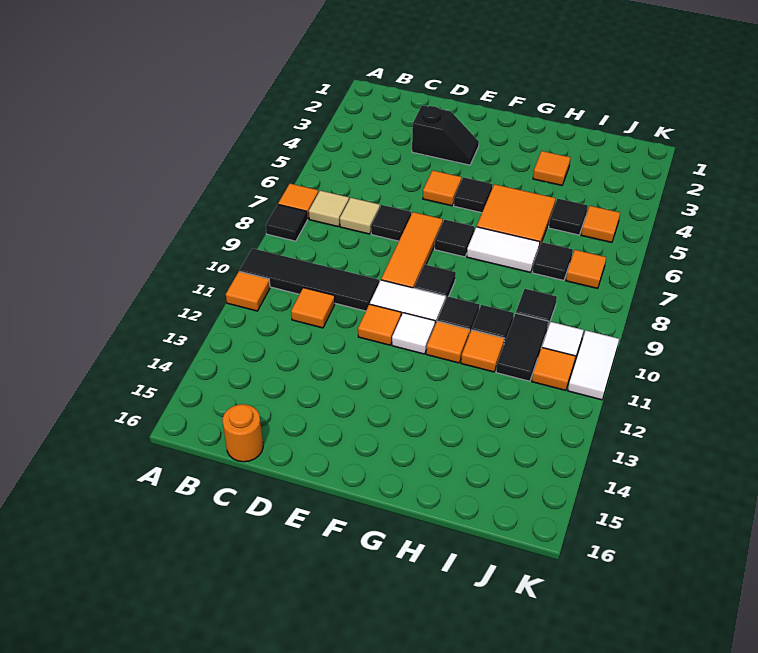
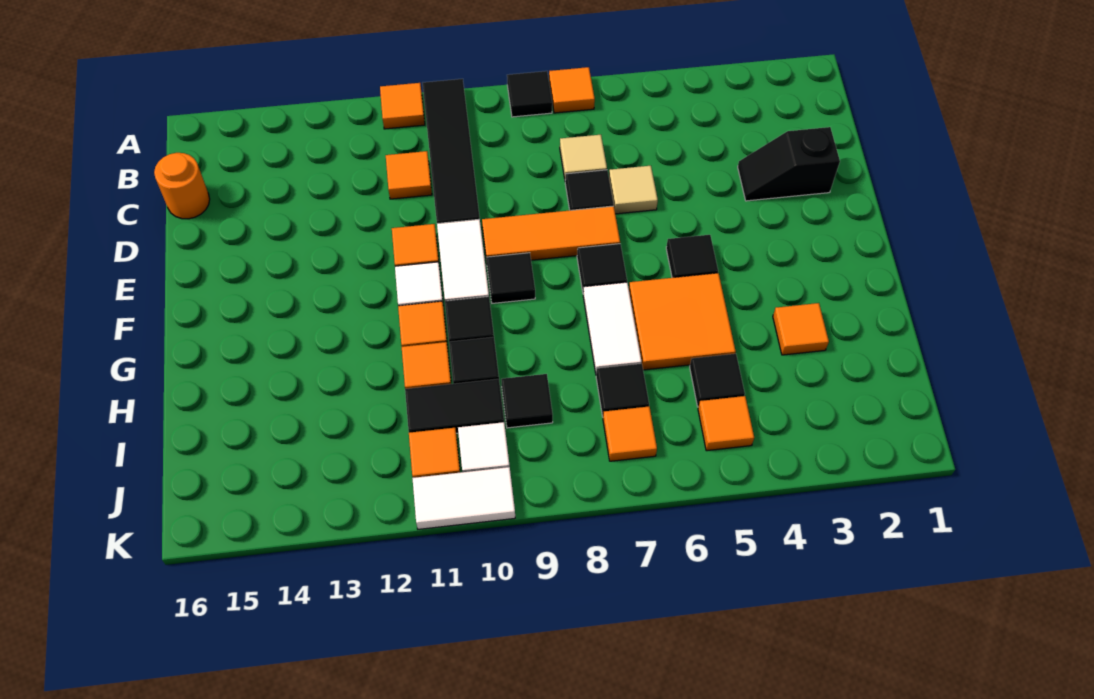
tan tile B7 level 1 -> tan tile D6 level 1
black slope D3:E3 level 1 top D -> black slope D2:D3 level 1 top 2
orange tile E5 level 1 -> none

